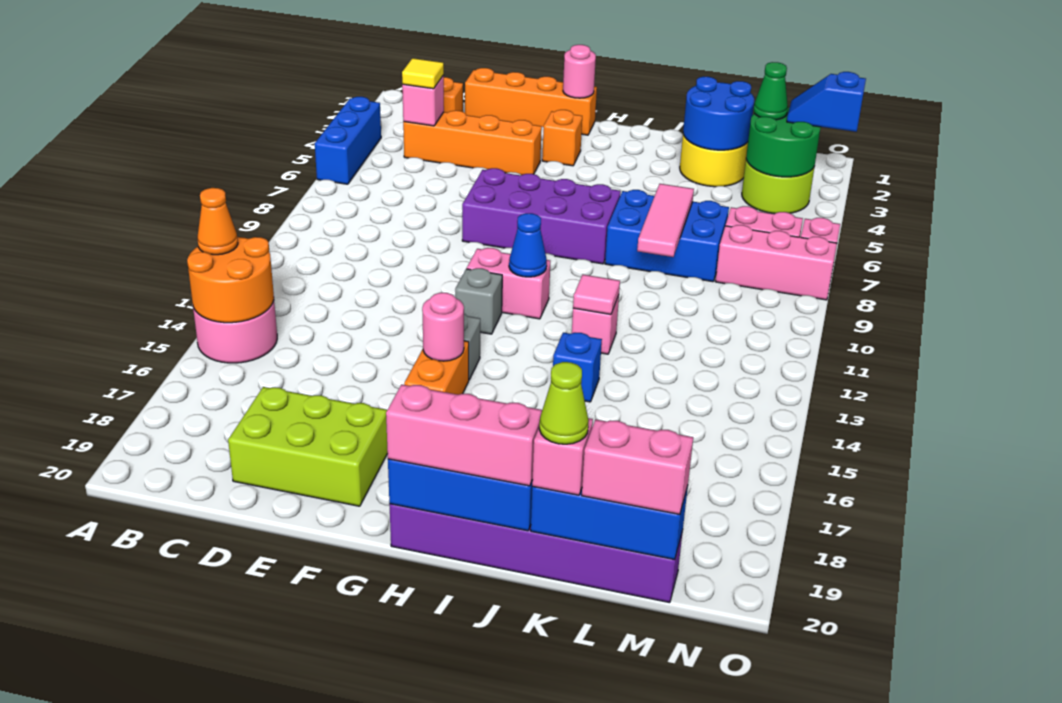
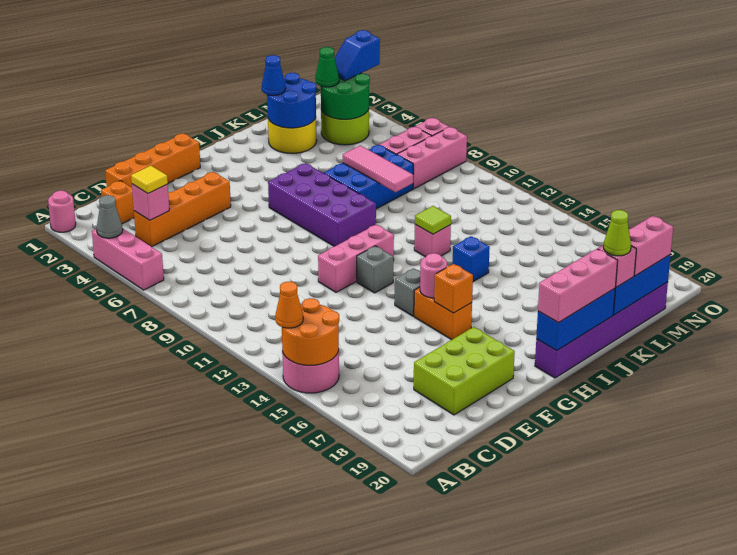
blue brick A4:A6 level 1 -> pink brick A4:A6 level 1
none -> grey cone A4 level 2
purple brick F7:I8 level 1 -> purple brick H6:I9 level 1
pink round brick G1 level 2 -> pink round brick A1 level 1
orange brick G3 level 1 -> orange brick G16 level 2
pink brick G11:H11 level 1 -> pink brick F11:H11 level 1
blue cone H11 level 2 -> blue cone K2 level 3
pink tile J12 level 2 -> lime tile J12 level 2

